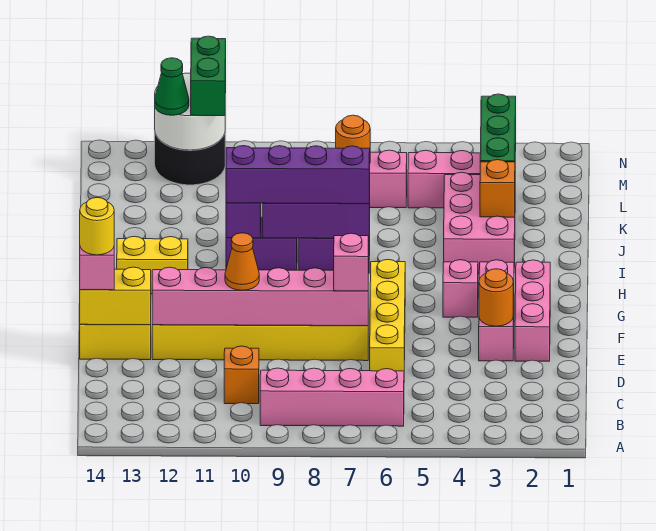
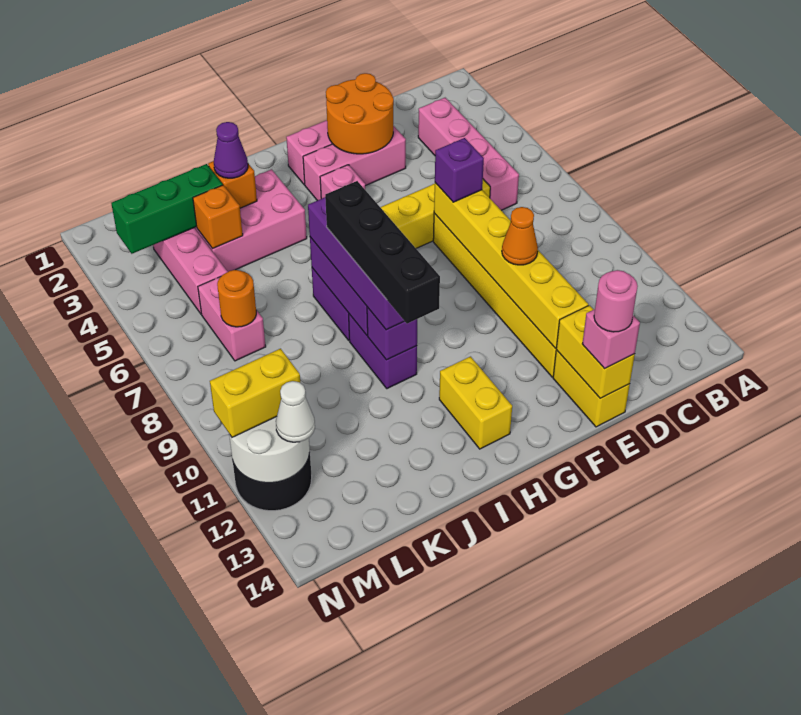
pink brick B6:B9 level 1 -> pink brick C3:C6 level 1
orange brick C10 level 1 -> orange brick K4 level 2
orange round brick E3 level 2 -> orange round brick E2:F3 level 2
pink brick E7:E12 level 2 -> yellow brick E7:E12 level 2
pink brick E7 level 3 -> purple brick E7 level 3
yellow round brick E14 level 4 -> pink round brick E14 level 4
none -> black brick I8:I11 level 4
none -> purple cone J3 level 3
green brick M11:N11 level 3 -> yellow brick M11:N11 level 3
green cone M12 level 3 -> white cone M12 level 3

